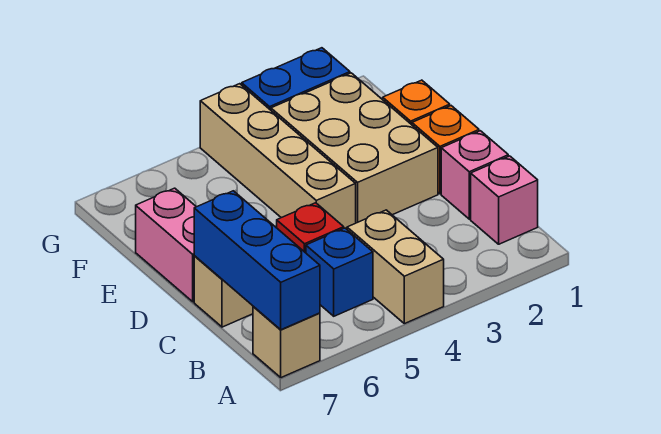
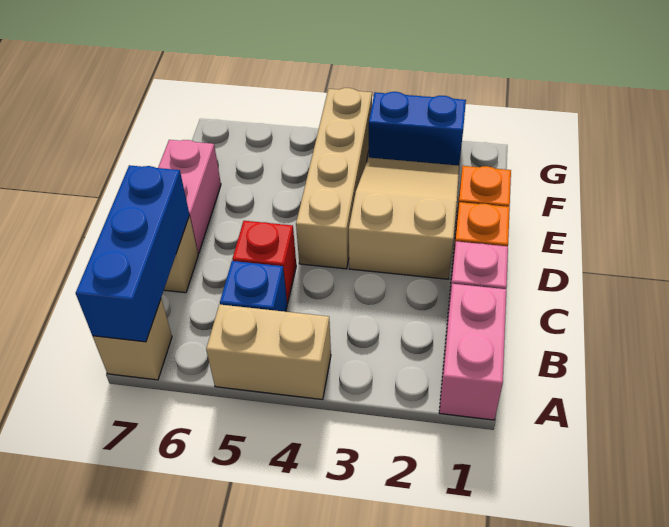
tan brick A4:B4 level 1 -> tan brick A4:A5 level 1
pink brick B1 level 1 -> pink brick A1:B1 level 1
tan brick D2:F3 level 1 -> tan slope D2:F3 level 1 top D

